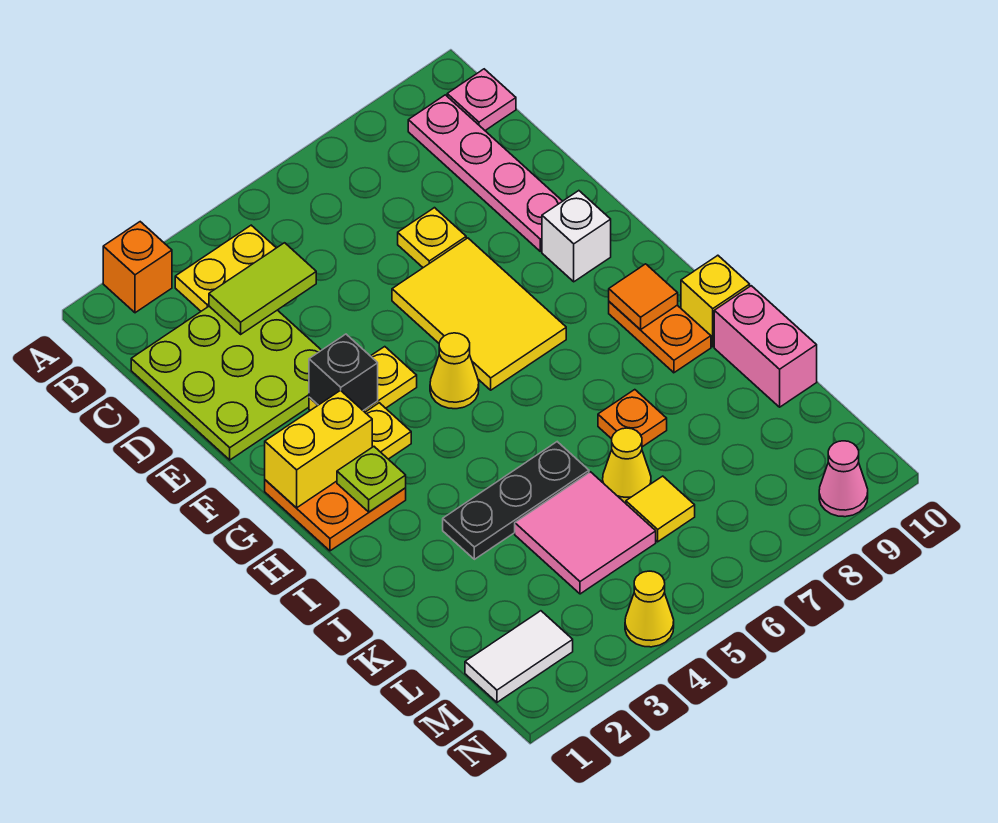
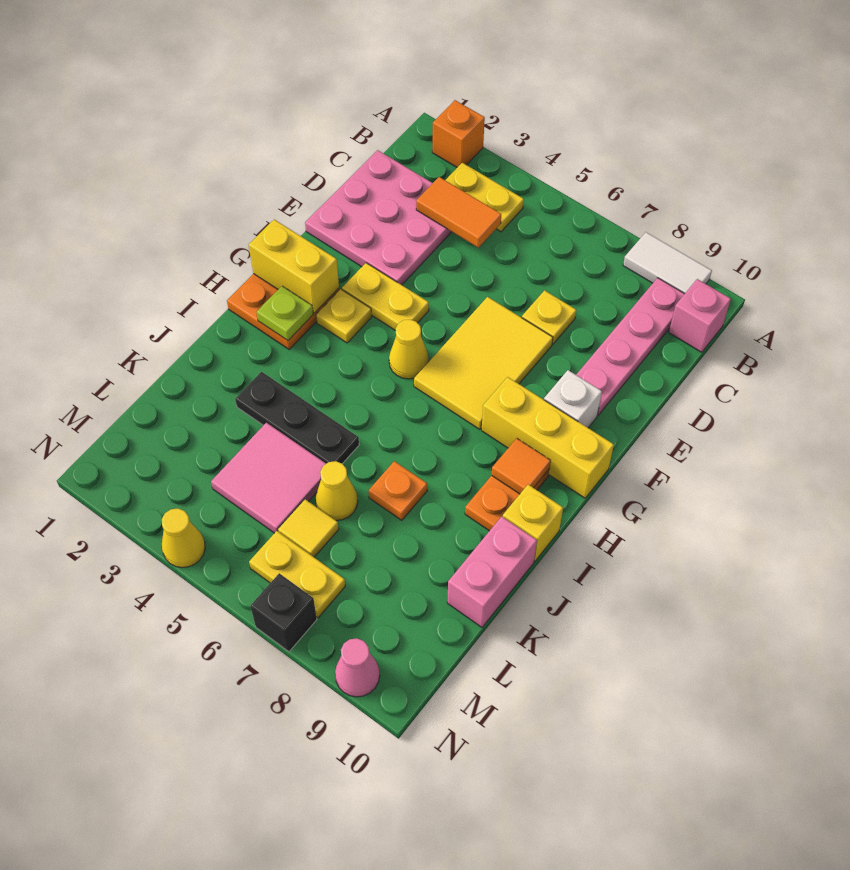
pink plate B10 level 1 -> pink brick B10 level 1
lime plate C1:E3 level 1 -> pink plate C1:E3 level 1
lime tile C3:C4 level 2 -> orange tile C3:C4 level 2
black brick F3 level 2 -> black brick N7 level 1
none -> yellow brick G8:G10 level 1
white tile M1:M2 level 1 -> white tile A8:A9 level 1
none -> yellow plate M6:M7 level 1

